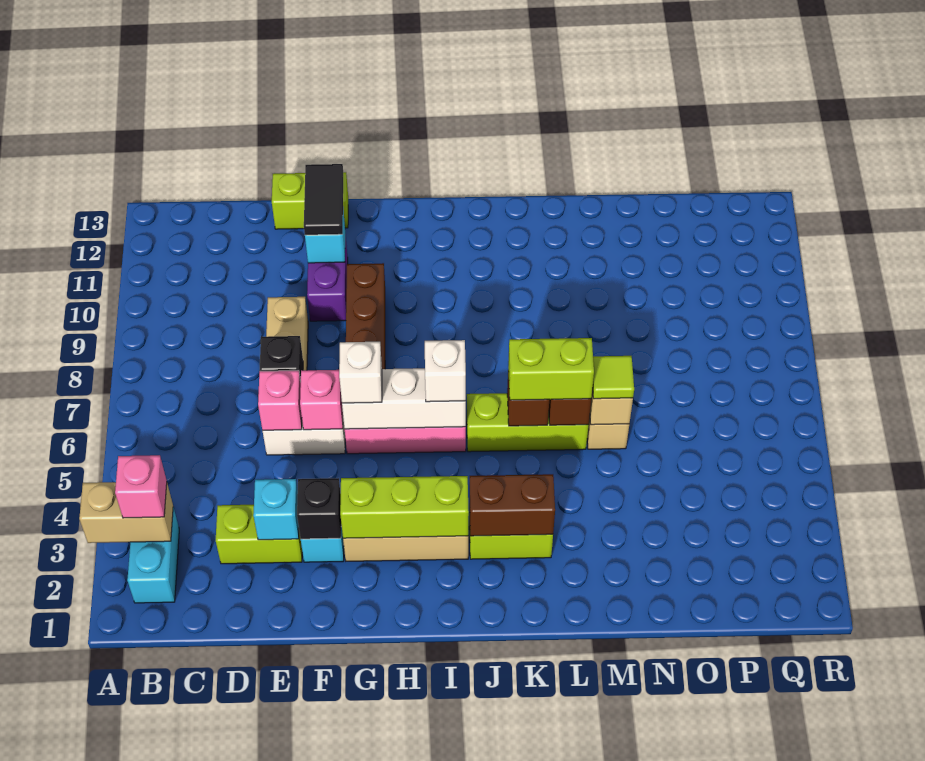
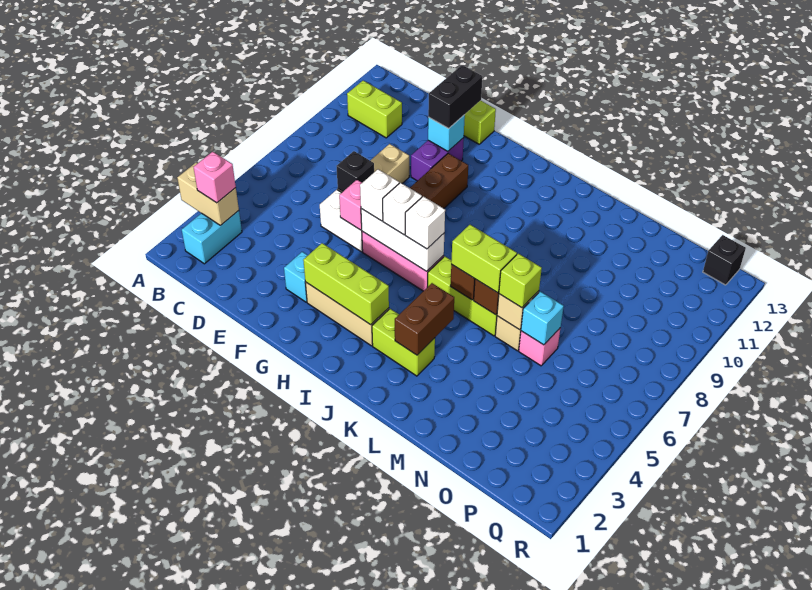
lime brick D3:E3 level 1 -> lime brick B11:C11 level 1
cyan brick E3 level 2 -> cyan brick N6 level 2
pink brick E6 level 2 -> pink brick N6 level 1
black brick F3 level 2 -> black brick Q13 level 1
black tile F11:F12 level 3 -> black brick F11:F12 level 3
none -> white brick H6 level 3
brown brick J3:K3 level 2 -> brown brick K3:K4 level 2
lime tile M6 level 3 -> lime brick M6 level 3

